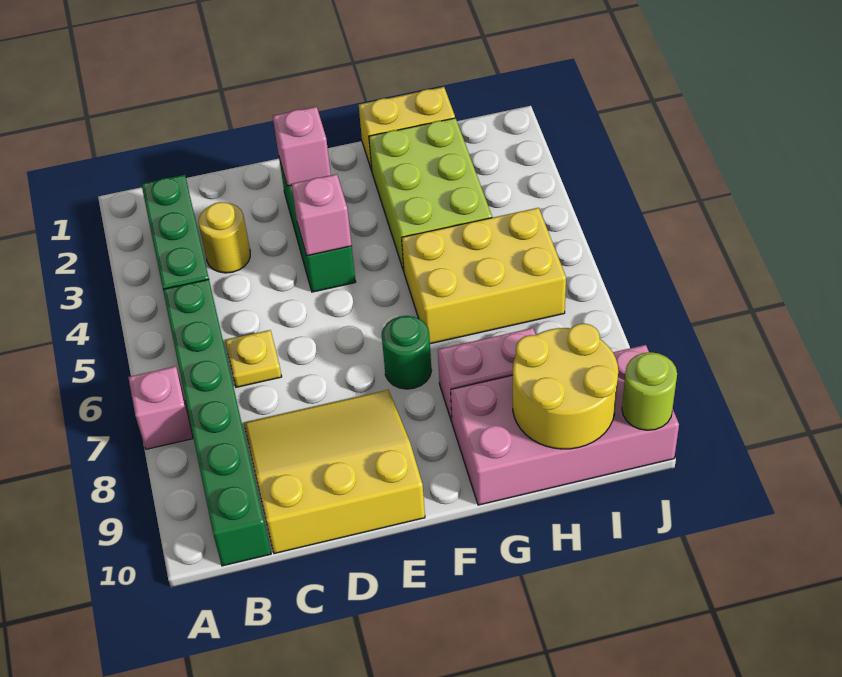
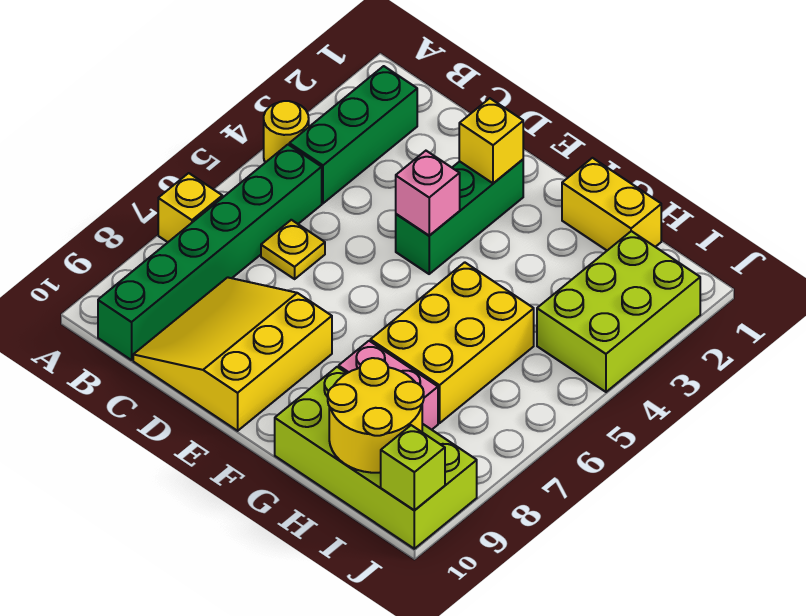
pink brick A7 level 1 -> yellow brick A7 level 1
yellow round brick C3 level 1 -> yellow round brick A4 level 1
yellow slope C8:E10 level 1 top 10 -> yellow slope C8:E10 level 1 top E
pink brick E2 level 2 -> yellow brick E2 level 2
green round brick F7 level 1 -> none
lime brick G2:H4 level 1 -> lime brick I2:J4 level 1
yellow brick G5:I6 level 1 -> yellow brick G5:H7 level 1
pink brick G9:J10 level 1 -> lime brick G9:J10 level 1
lime round brick J10 level 2 -> lime brick J10 level 2

